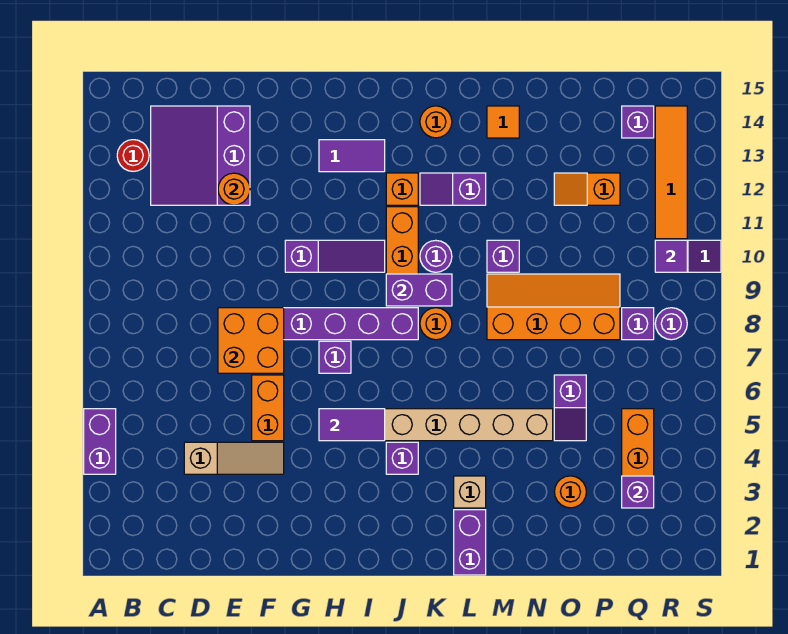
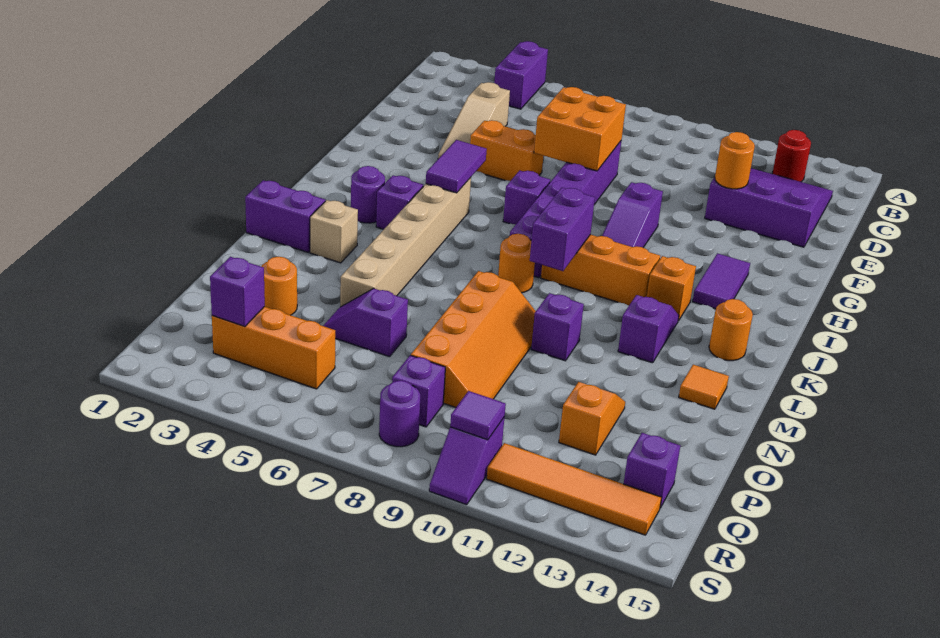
purple brick A4:A5 level 1 -> purple brick A4:B4 level 1
purple round brick K10 level 1 -> purple round brick J3 level 1

